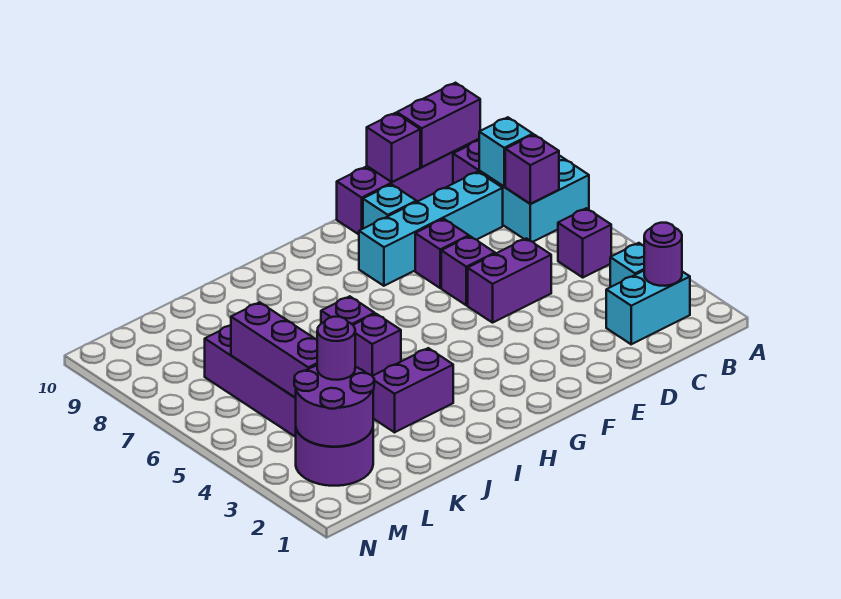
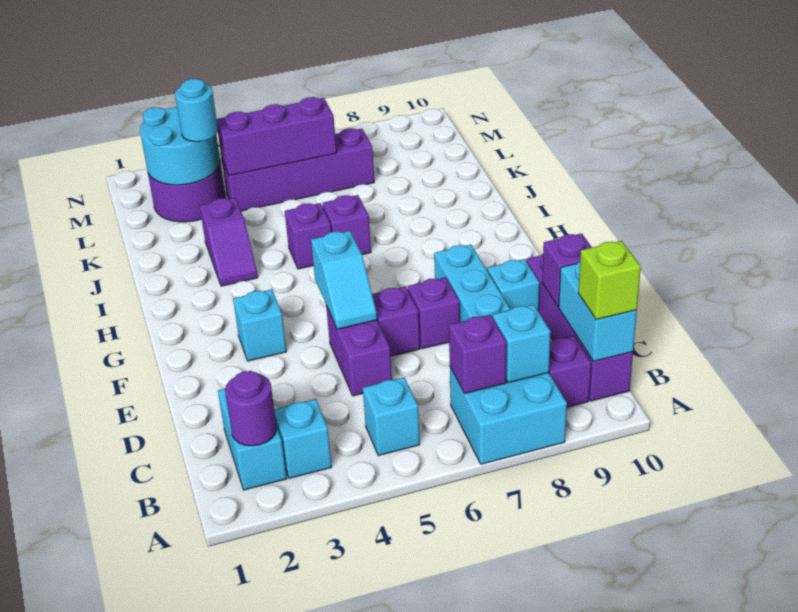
purple brick B5 level 1 -> cyan brick B5 level 1
purple brick B10:C10 level 2 -> cyan brick B10:C10 level 2
none -> lime brick B10 level 3
none -> cyan slope E5:F5 level 2 top F
none -> cyan brick F3 level 1
purple brick I3:J3 level 1 -> purple slope I3:J3 level 1 top J
purple round brick L2:M3 level 2 -> cyan round brick L2:M3 level 2
purple round brick L3 level 3 -> cyan round brick L3 level 3

